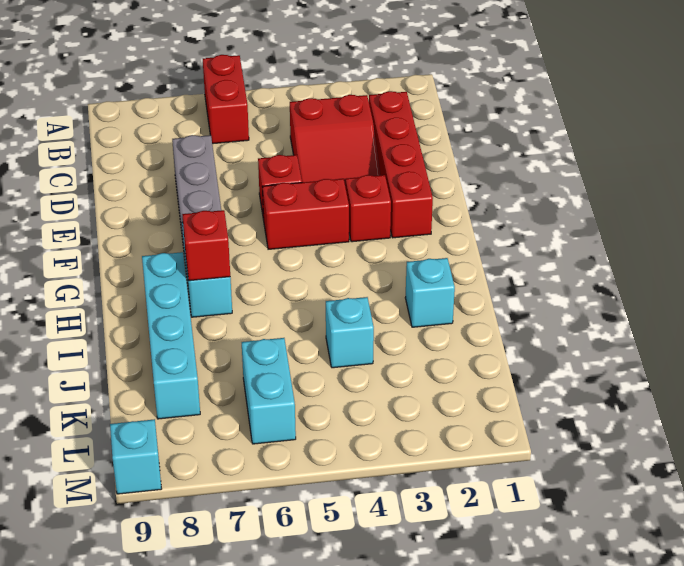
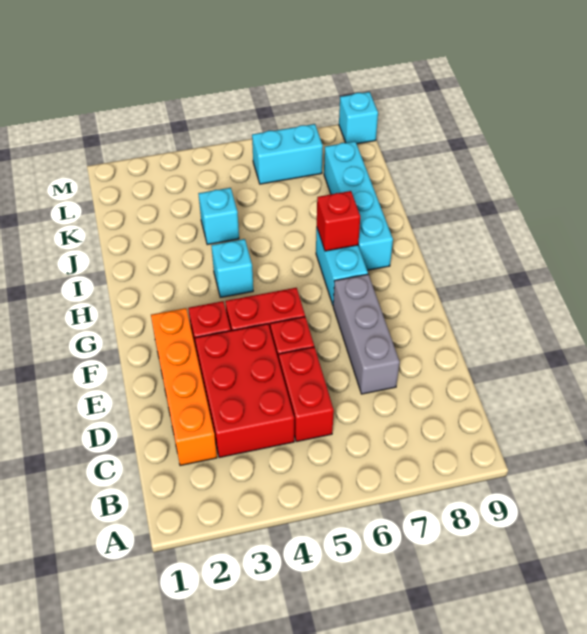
red brick A6:B6 level 1 -> red brick C5:D5 level 1
red brick C2:F2 level 1 -> orange brick C2:F2 level 1
red slope C3:E4 level 1 top C -> red brick C3:E4 level 1
cyan brick I2 level 1 -> cyan brick H4 level 1
cyan brick K6:L6 level 1 -> cyan brick L6:L7 level 1

